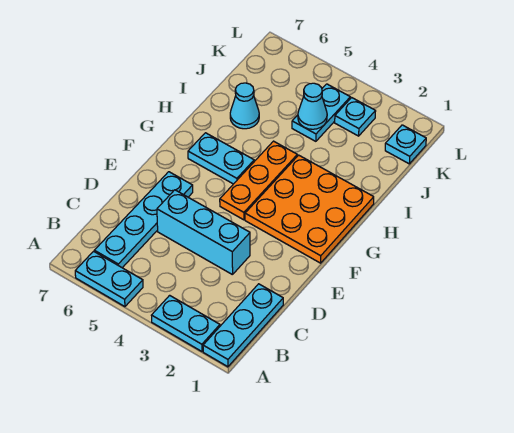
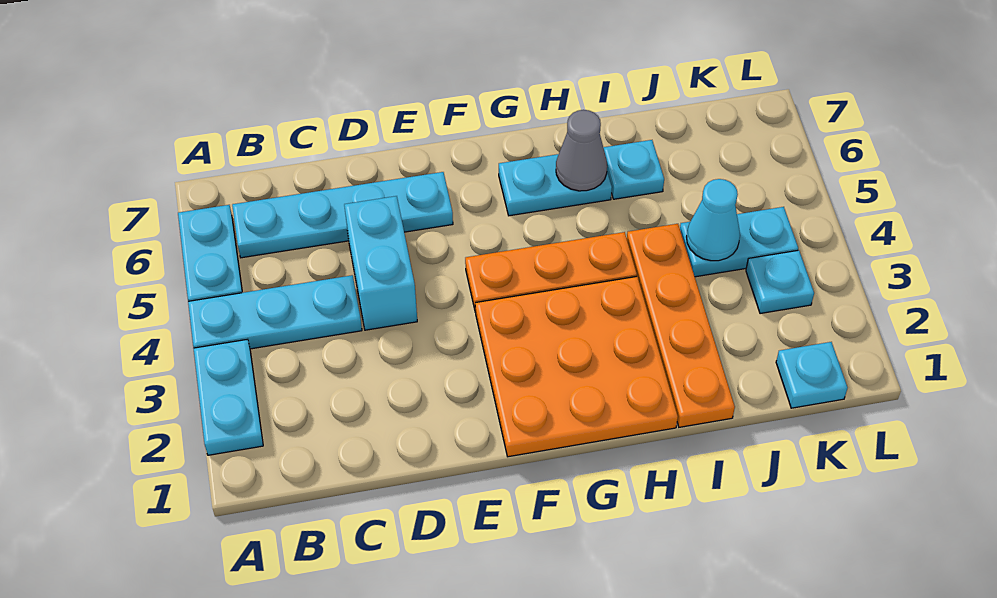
cyan plate A1:C1 level 1 -> cyan plate A4:C4 level 1
cyan brick D3:D5 level 1 -> cyan brick D4:D5 level 1
cyan plate G5:G6 level 1 -> cyan plate G6:H6 level 1
none -> grey cone H6 level 2
none -> orange plate I1:I4 level 1
cyan cone I6 level 1 -> cyan plate I6 level 1

